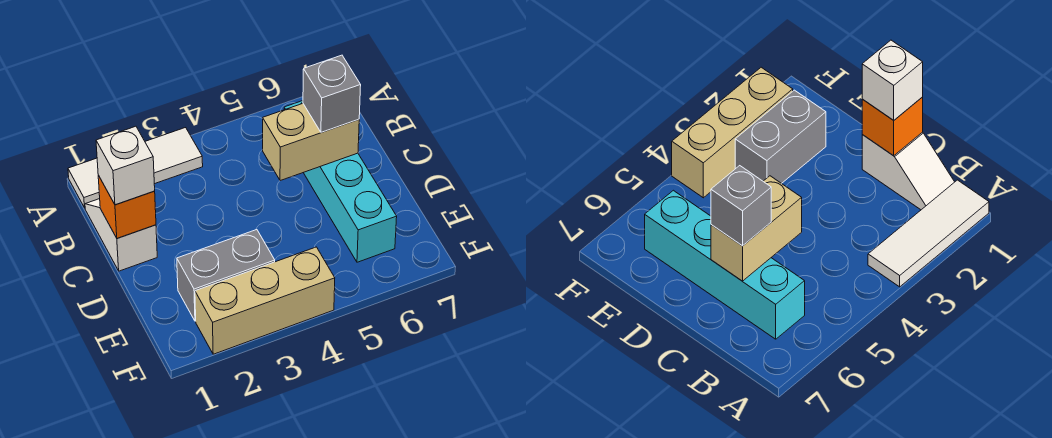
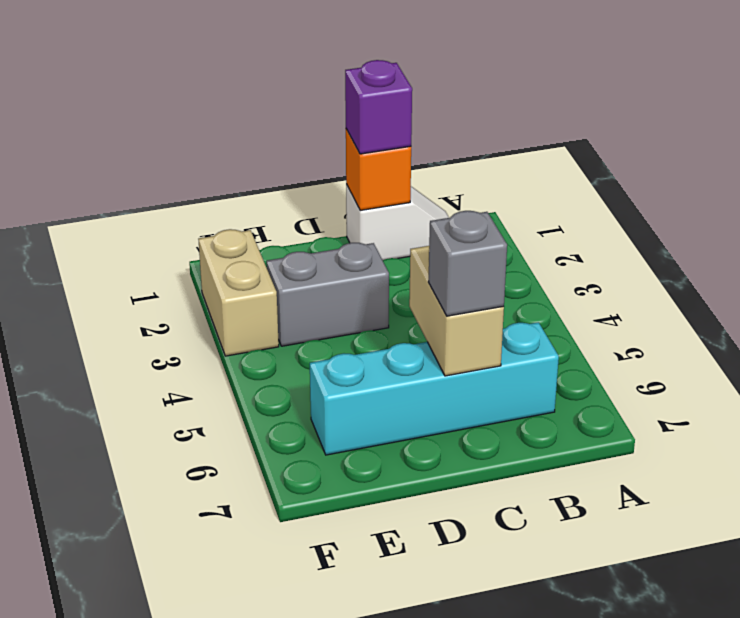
white tile A1:A3 level 1 -> none
white brick C1 level 3 -> purple brick C1 level 3
grey brick E2:E3 level 1 -> grey brick D3:E3 level 1
tan brick F2:F4 level 1 -> tan brick F2:F3 level 1

